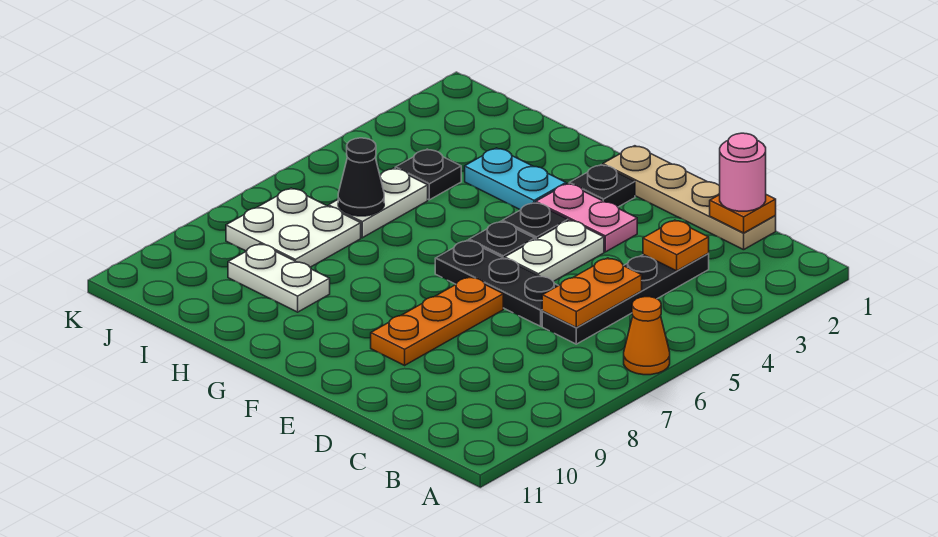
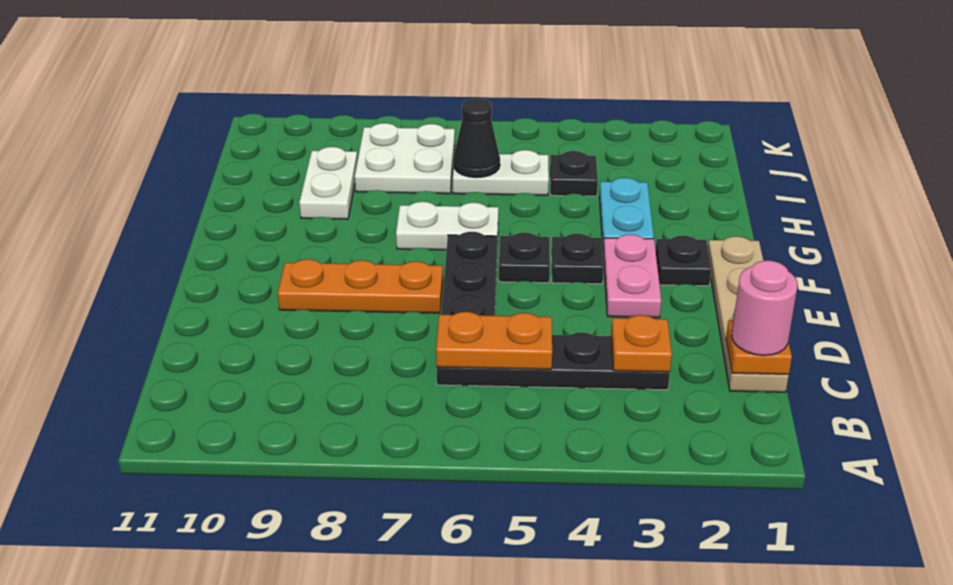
orange cone A6 level 1 -> none
white plate E4:E5 level 1 -> white plate G6:G7 level 1

